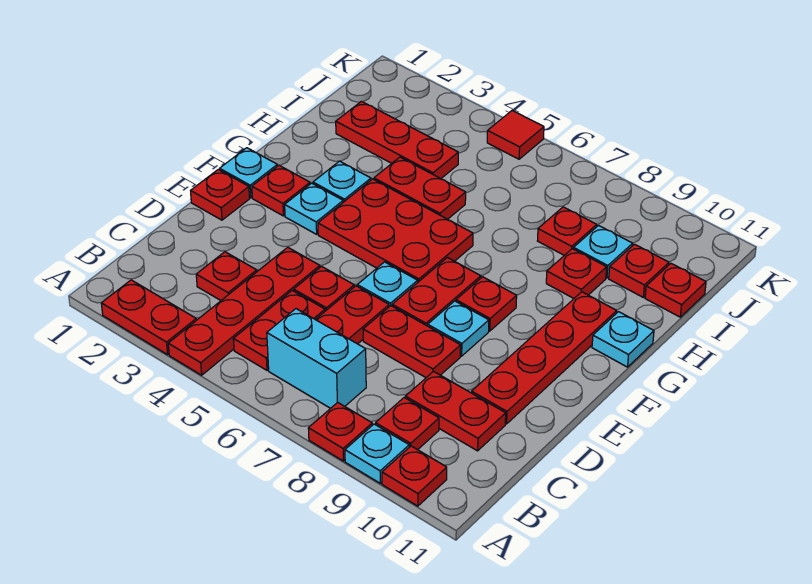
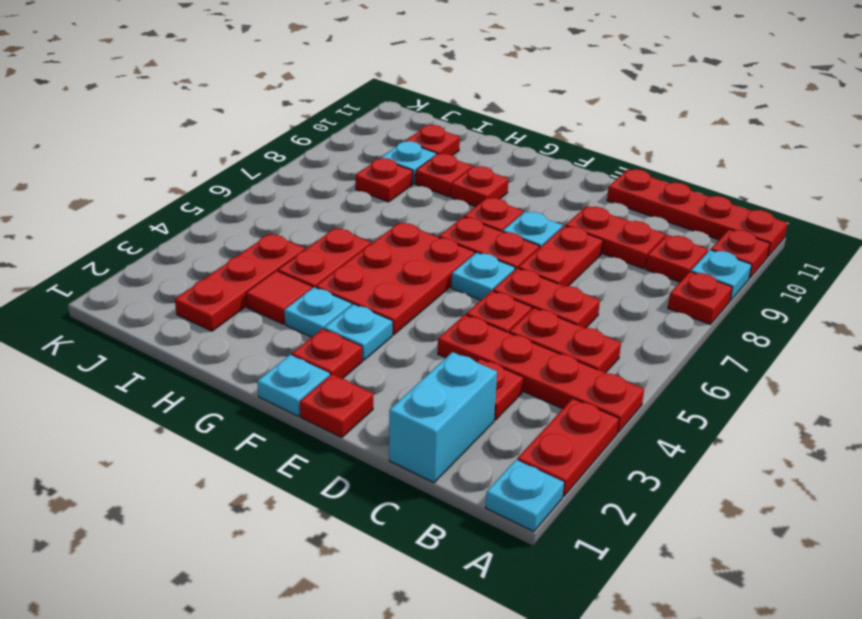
cyan brick B6:B7 level 1 -> cyan brick C1:C2 level 1
red plate C9:C10 level 1 -> red plate C9:D9 level 1
red plate D10:G10 level 1 -> red plate A11:D11 level 1
cyan plate G11 level 1 -> cyan plate A1 level 1
red plate I11 level 1 -> red plate G9 level 1
red tile K5 level 1 -> red tile H3 level 1

